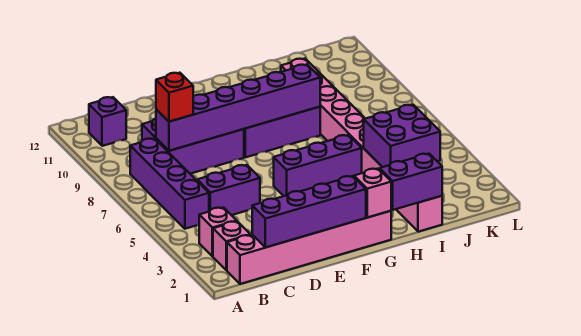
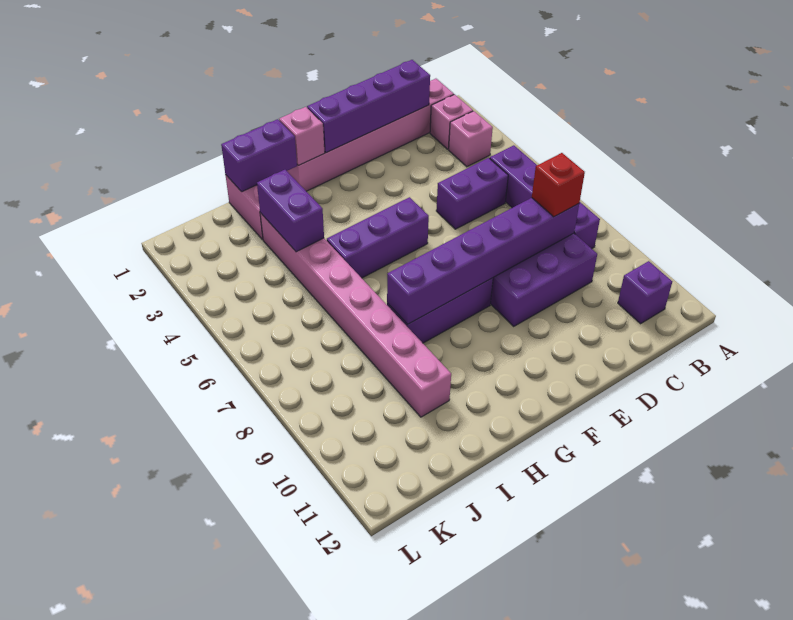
purple brick I3:J4 level 2 -> purple brick I3:I4 level 2

